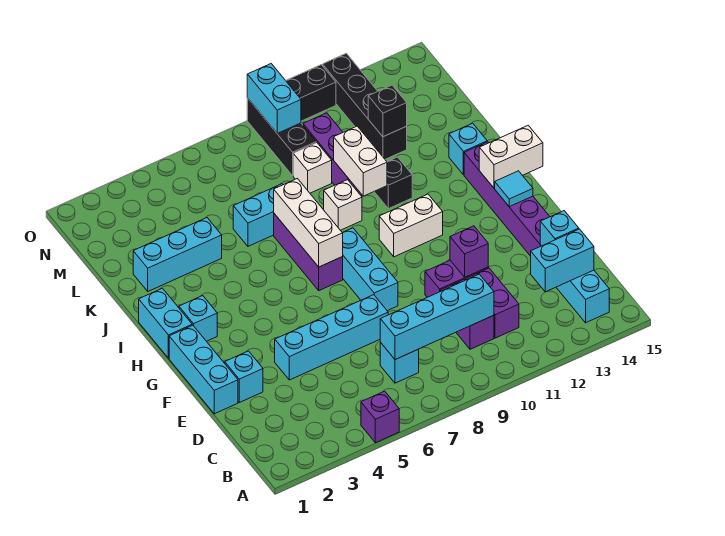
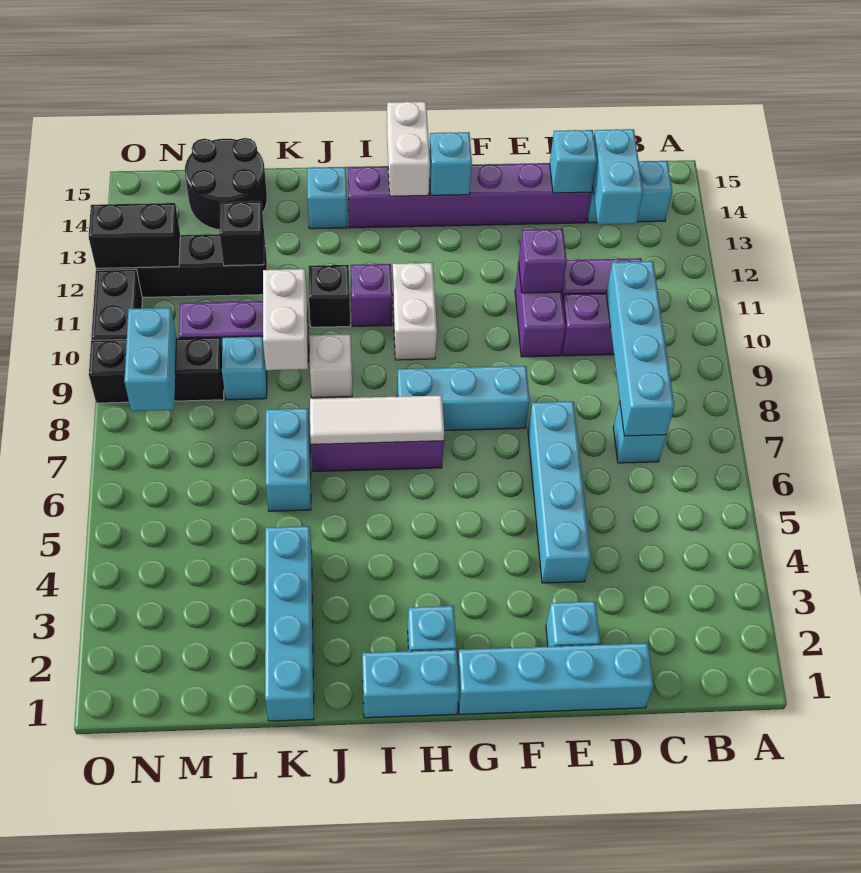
purple brick A5 level 1 -> purple brick I11 level 1
cyan brick E1:G1 level 1 -> cyan brick D1:G1 level 1
cyan tile G14 level 2 -> cyan brick G14 level 2
white brick H7:J7 level 2 -> white tile H7:J7 level 2
white brick J10:K10 level 2 -> white brick K9:K10 level 2
cyan brick K2:K4 level 1 -> cyan brick K1:K4 level 1
white brick L9 level 1 -> cyan brick L9 level 1
none -> black round brick L14:M15 level 1
cyan brick N9:O9 level 2 -> cyan brick N8:N9 level 2
none -> black brick N12:O12 level 2

